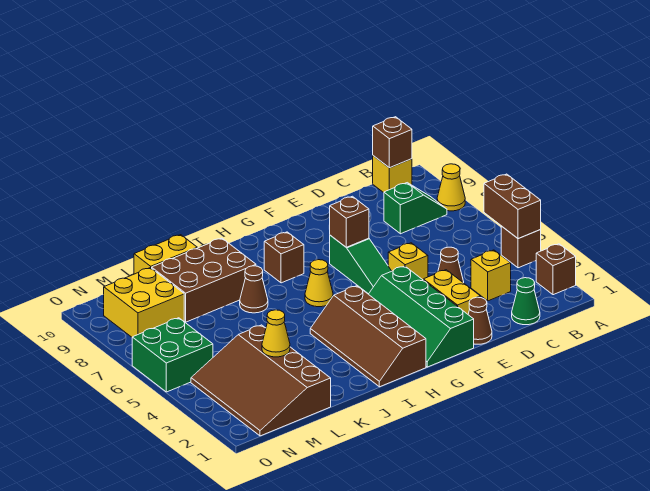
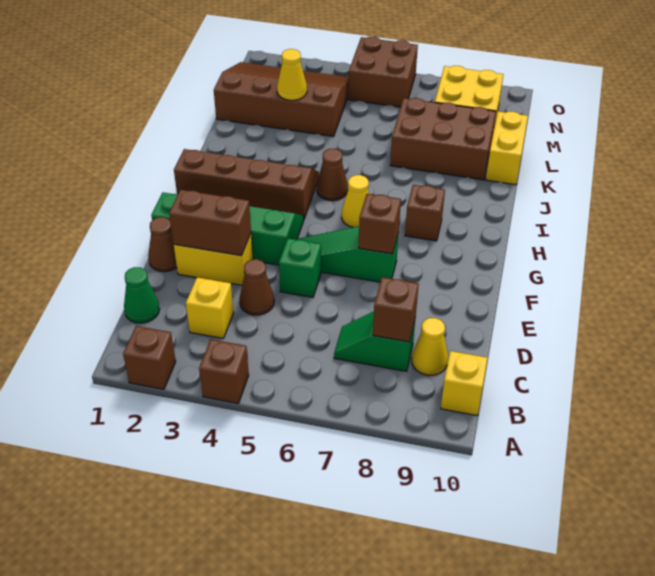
brown brick A4:A5 level 2 -> brown brick E2:E3 level 2
yellow cone A8 level 1 -> yellow cone C9 level 1
green slope B8:C8 level 1 top C -> green slope C7:C8 level 1 top 8
brown brick B10 level 2 -> brown brick C8 level 2
yellow brick E5 level 1 -> green brick E5 level 1
brown cone J7 level 1 -> brown cone I5 level 1
brown brick J8:L9 level 1 -> brown brick K7:L9 level 1
green brick N5:O6 level 1 -> brown brick N5:O6 level 1

